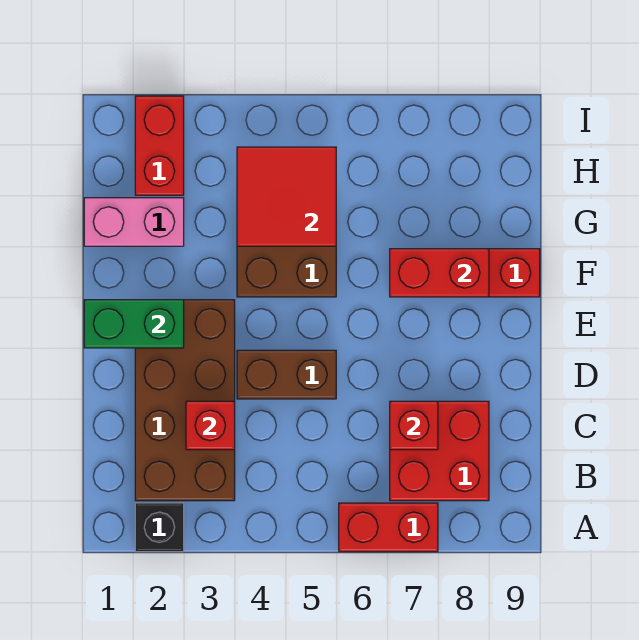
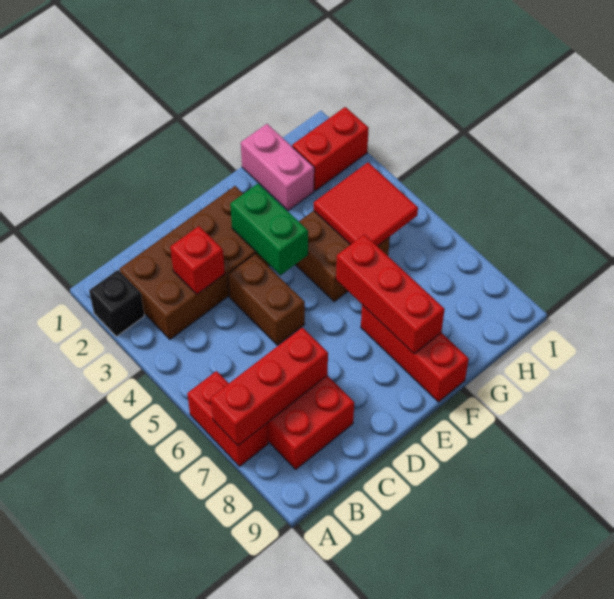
red brick C7 level 2 -> red brick A7:C7 level 2
green brick E1:E2 level 2 -> green brick E3:E4 level 2
red brick F7:F8 level 2 -> red brick F6:F8 level 2

